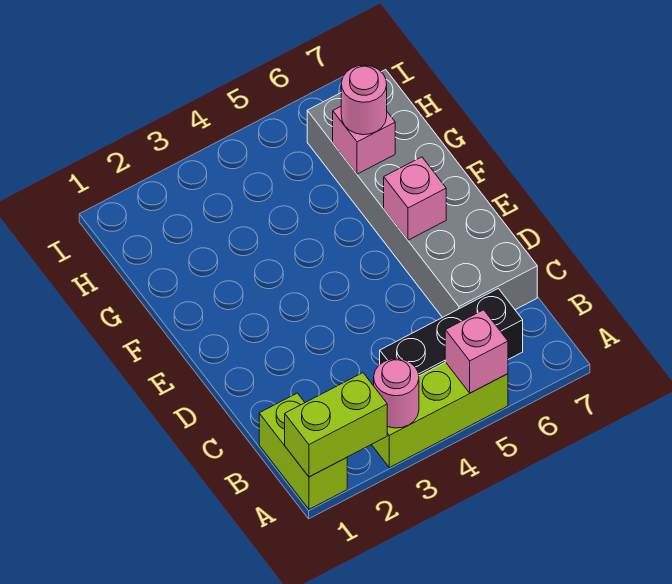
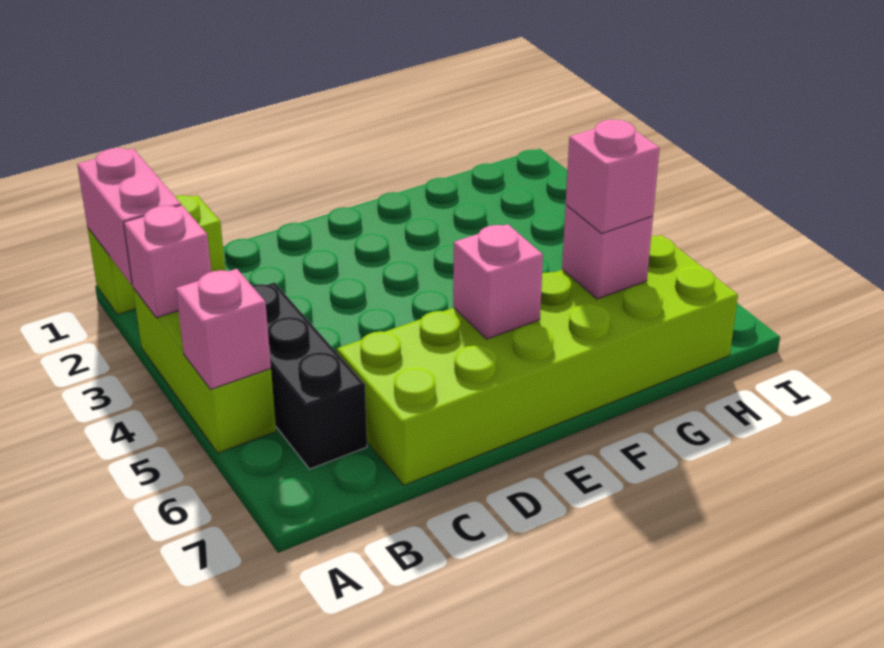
lime brick A1:A2 level 2 -> pink brick A1:A2 level 2
pink round brick A3 level 2 -> pink brick A3 level 2
grey brick C6:H7 level 1 -> lime brick C6:H7 level 1
pink round brick G6 level 3 -> pink brick G6 level 3

